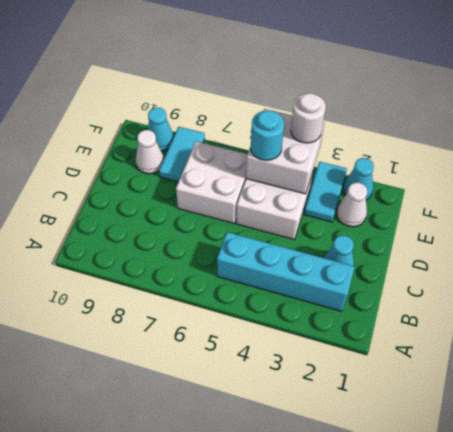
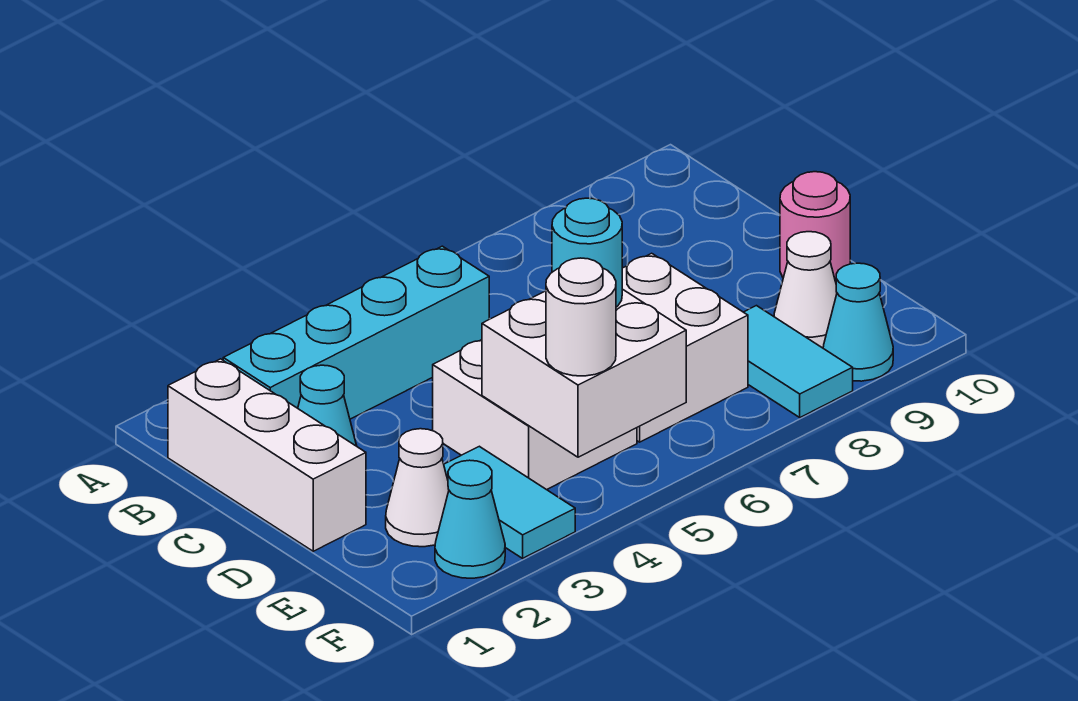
none -> white brick B1:D1 level 1
none -> pink round brick D10 level 1

